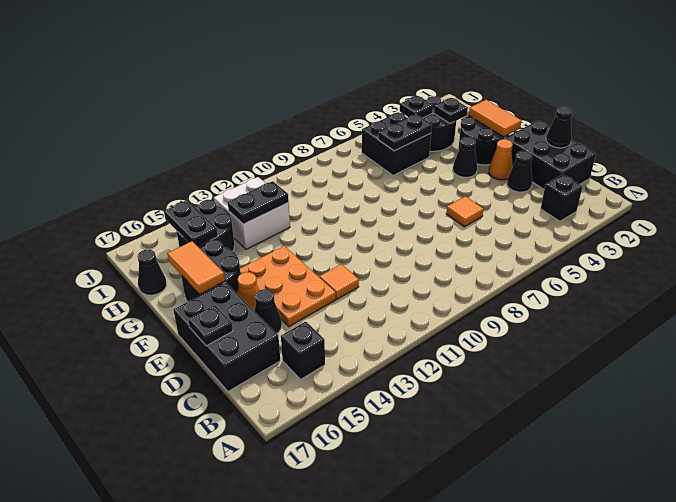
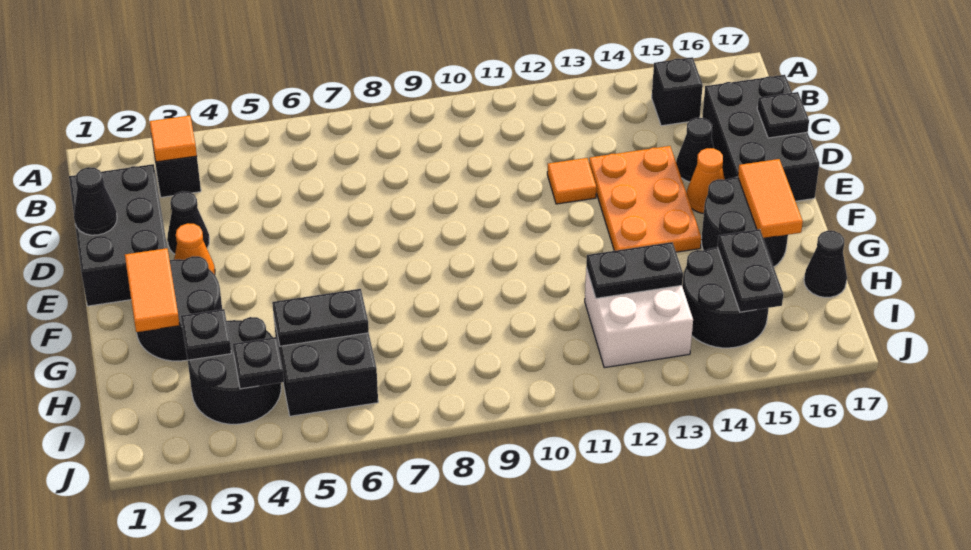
orange tile D6 level 1 -> orange tile B3 level 2
black cone F4 level 1 -> none

